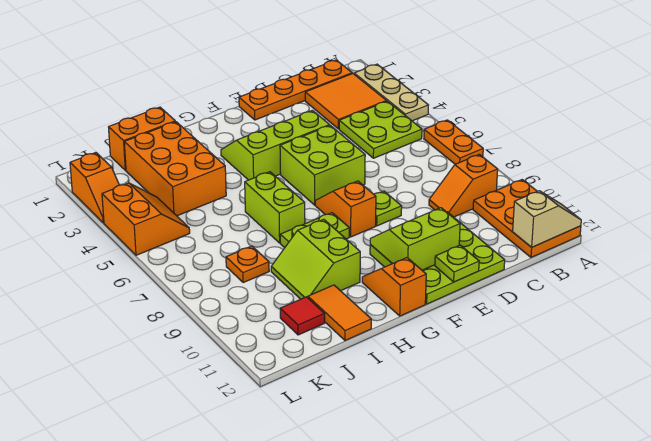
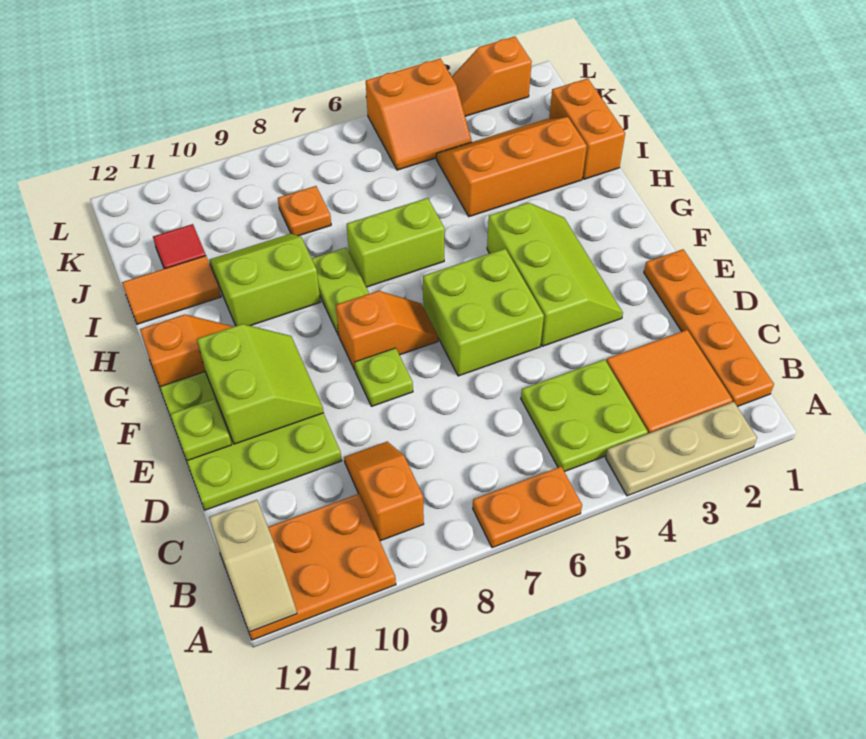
orange brick I2:J4 level 1 -> orange slope I2:J4 level 1 top I

